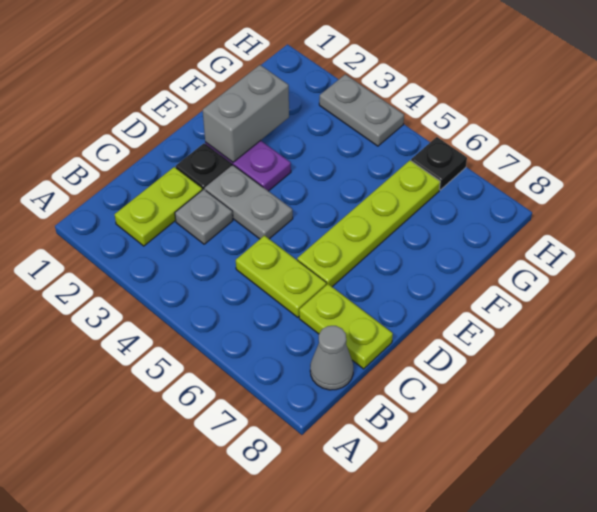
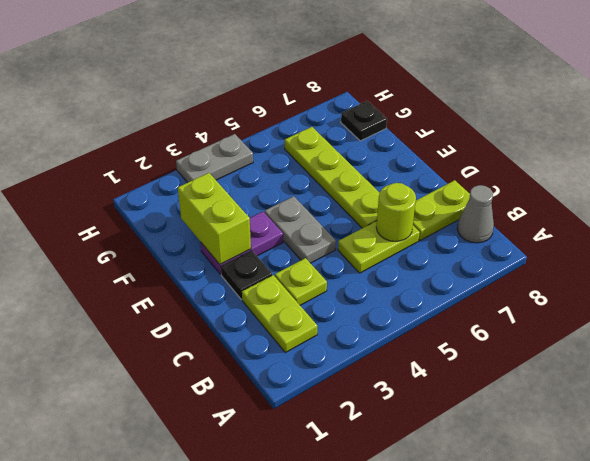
grey plate C3 level 1 -> lime plate C3 level 1
none -> lime round brick C6 level 2
grey plate D3:D4 level 1 -> grey plate D4:E4 level 1
grey brick E2:F2 level 2 -> lime brick E2:F2 level 2
black plate H6 level 1 -> black plate G8 level 1

